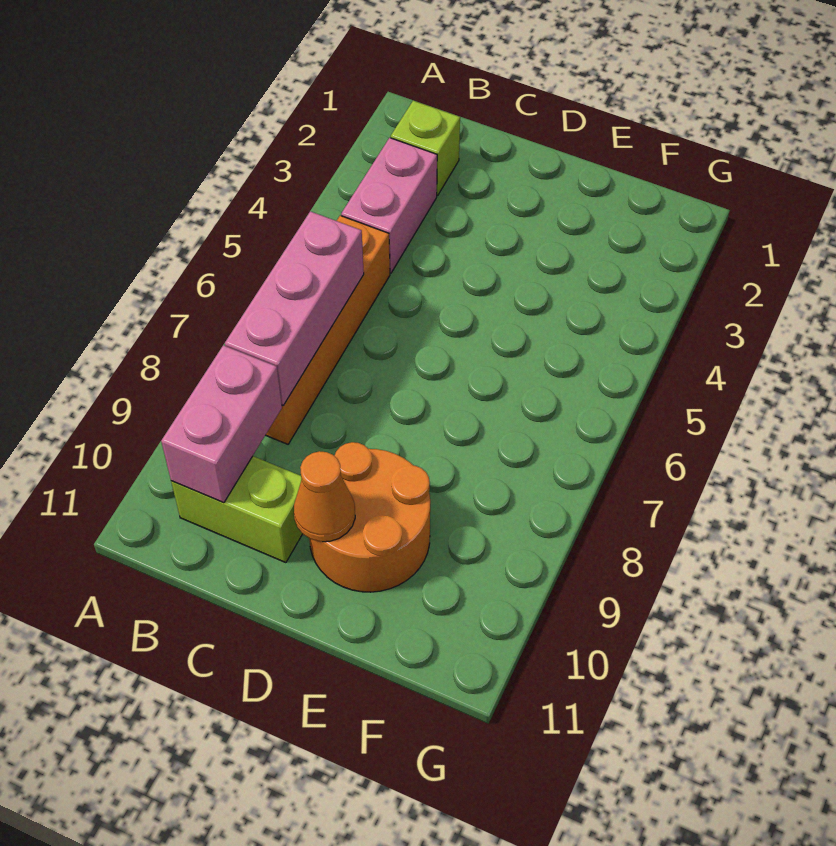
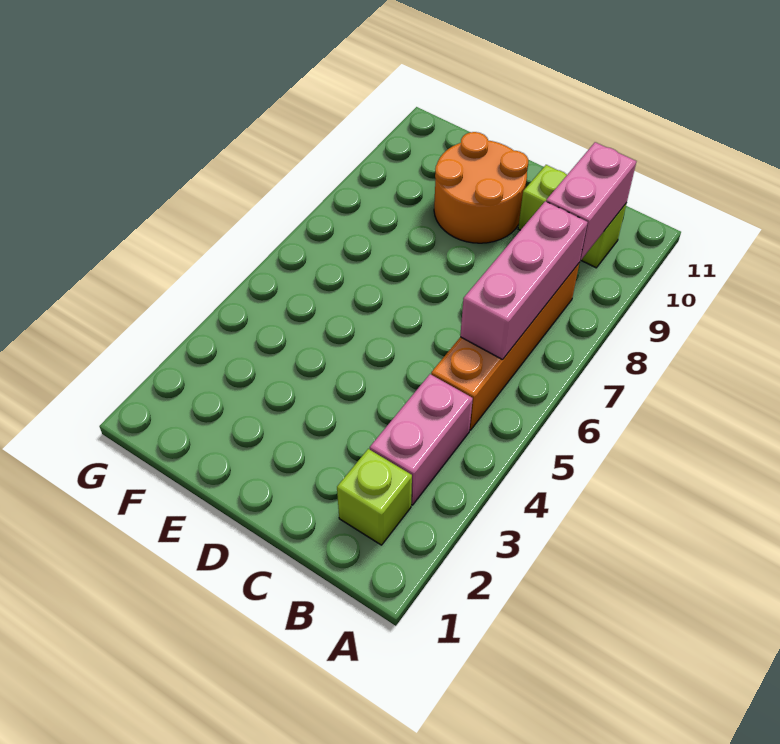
orange cone D10 level 2 -> none

